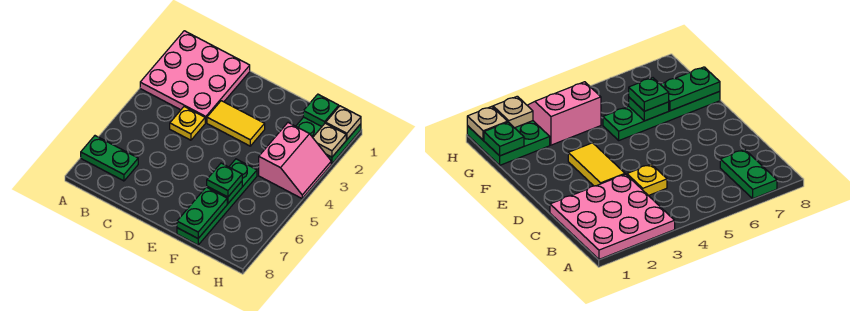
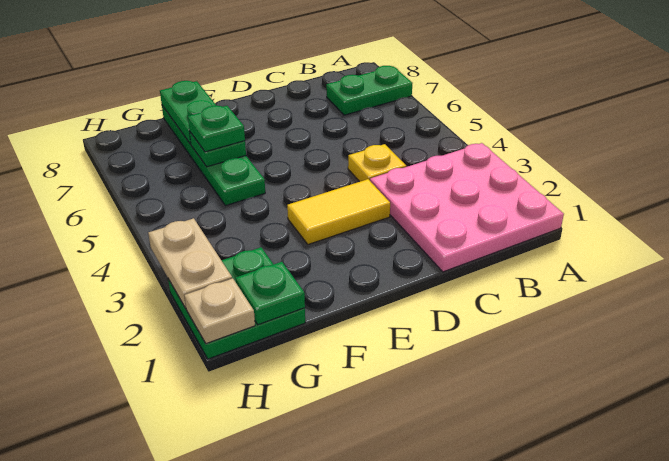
pink slope G3:H4 level 1 top G -> none
tan plate H2 level 2 -> tan plate H2:H3 level 2

